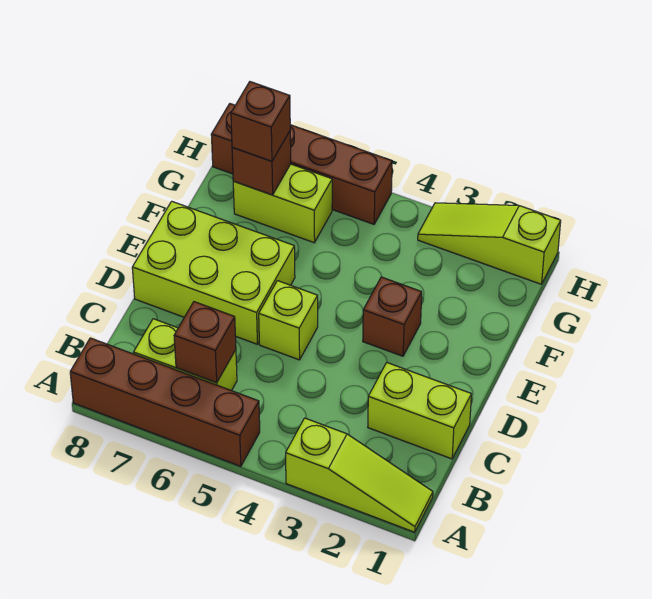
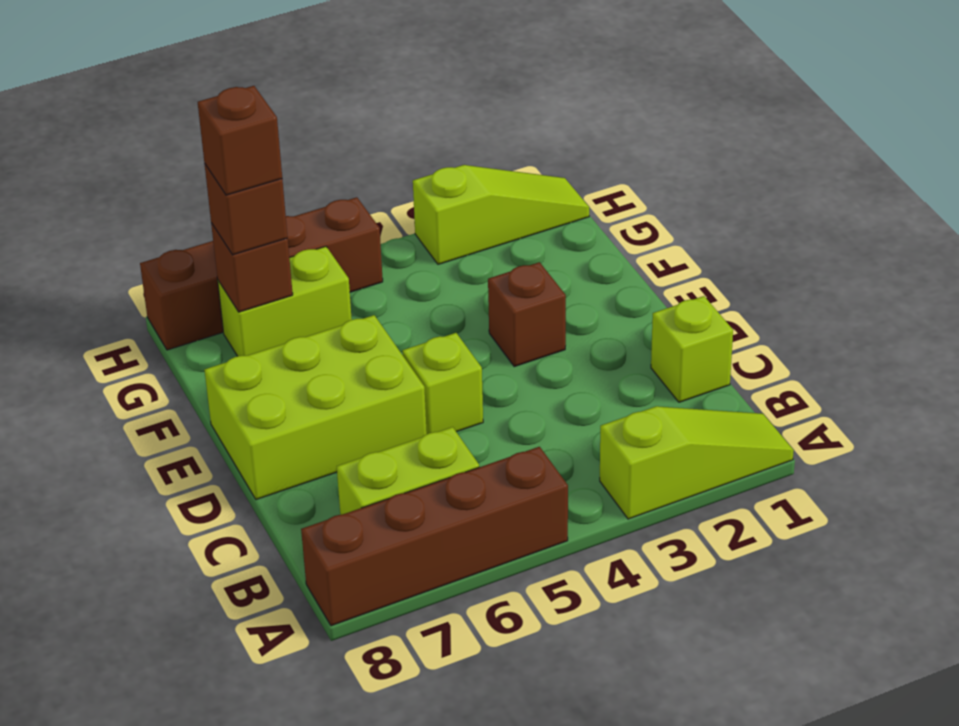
brown brick B6 level 2 -> brown brick G7 level 4
lime brick C1:C2 level 1 -> lime brick C1 level 1
lime slope H1:H3 level 1 top 1 -> lime slope H1:H3 level 1 top 3

